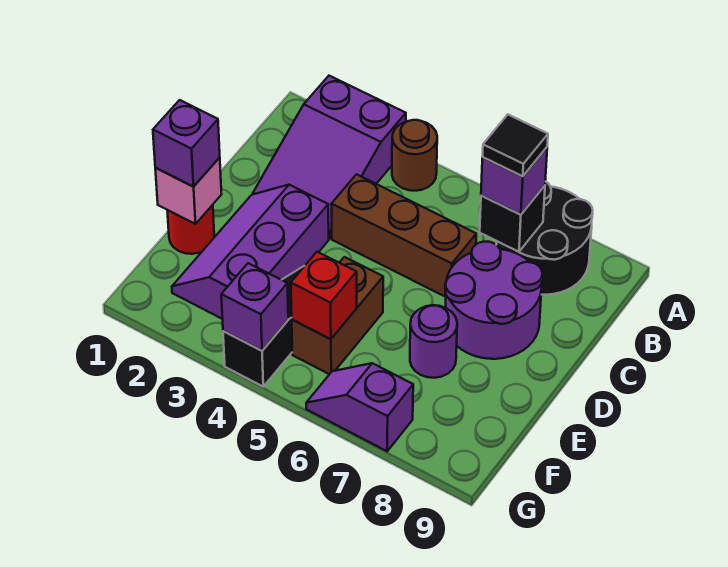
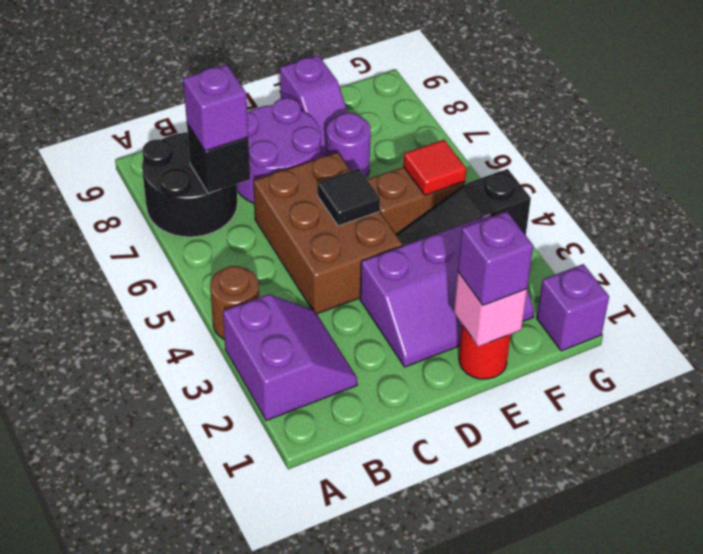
purple slope A2:C3 level 1 top A -> purple slope A2:B3 level 1 top A
black tile B7 level 4 -> black tile D5 level 2
brown brick C4:C6 level 1 -> brown brick C4:D6 level 1
red brick F5 level 2 -> red tile F5 level 2
purple brick G4 level 2 -> purple brick G1 level 1
purple slope G6:G7 level 1 top 7 -> purple slope E8:E9 level 1 top 9

